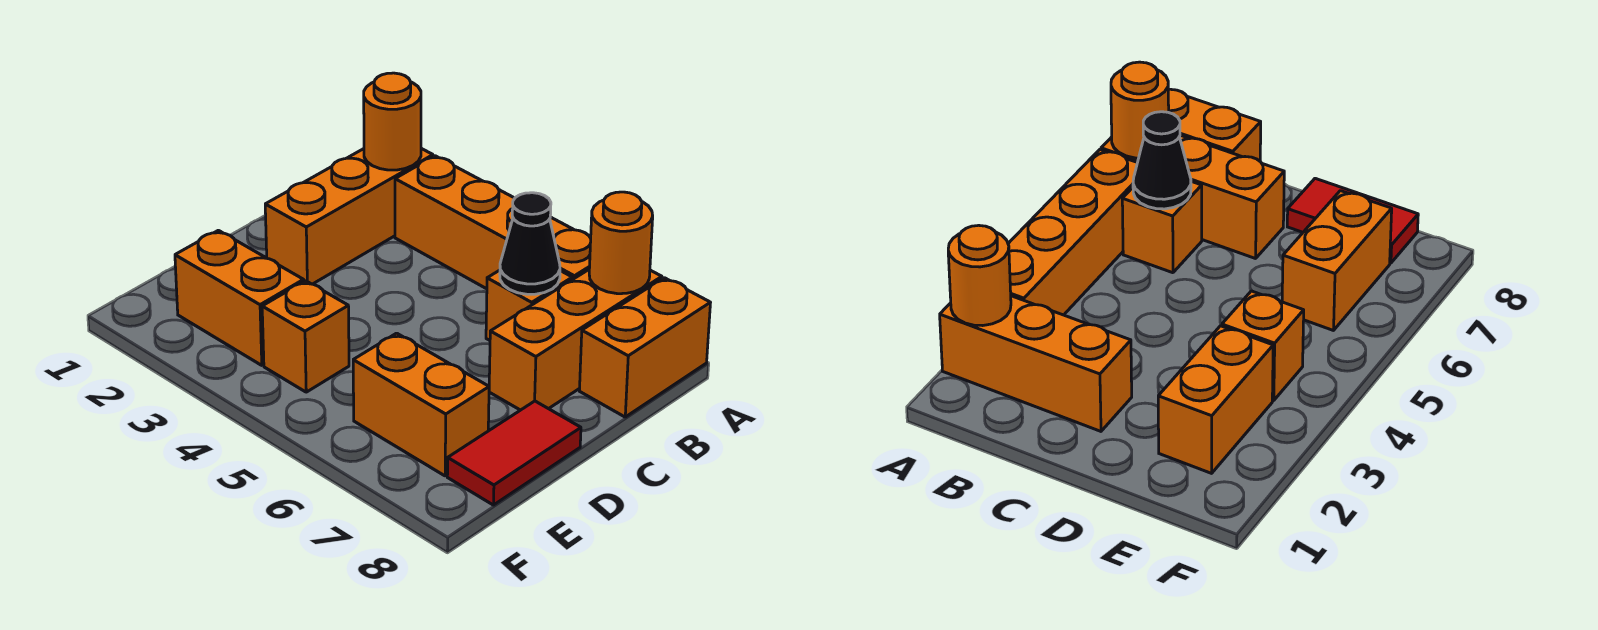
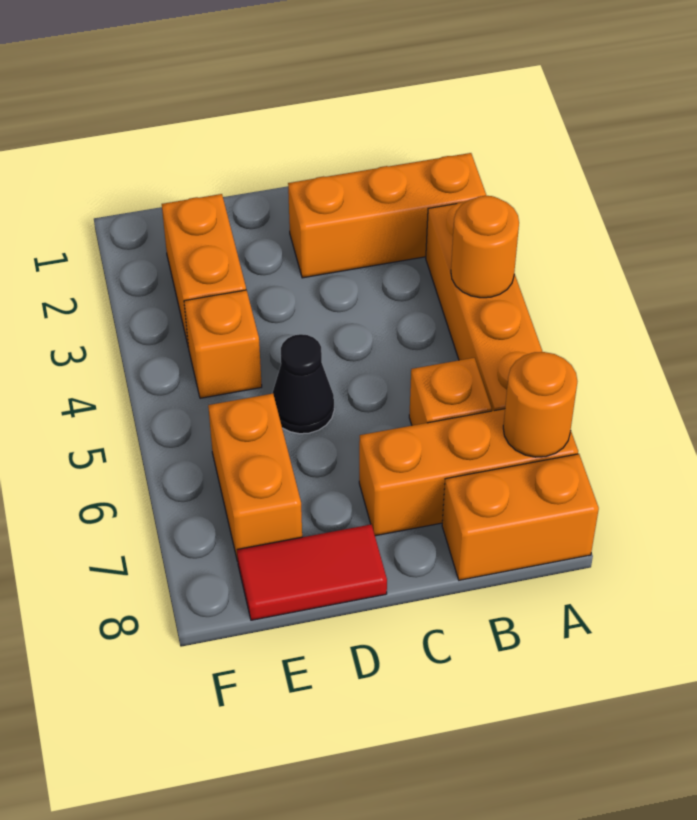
orange round brick A2 level 2 -> orange round brick A4 level 2
black cone B6 level 2 -> black cone D5 level 1

